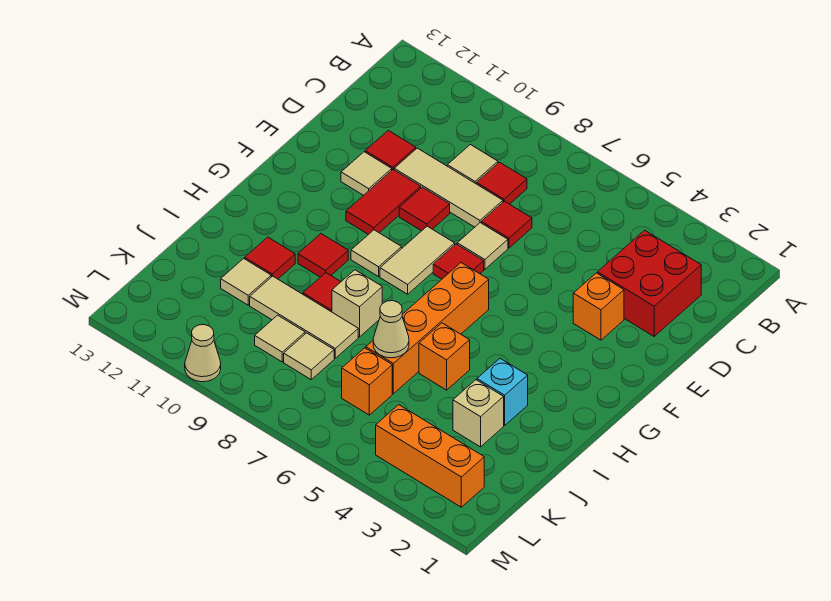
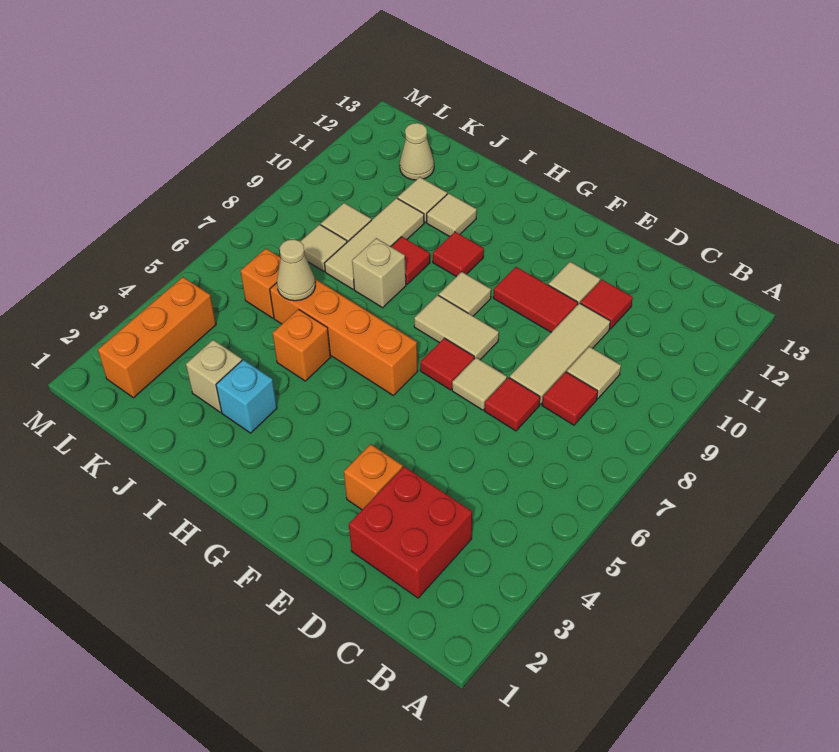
red tile E9 level 1 -> none
red tile I11 level 1 -> tan tile I11 level 1
tan cone M10 level 1 -> tan cone K12 level 1

